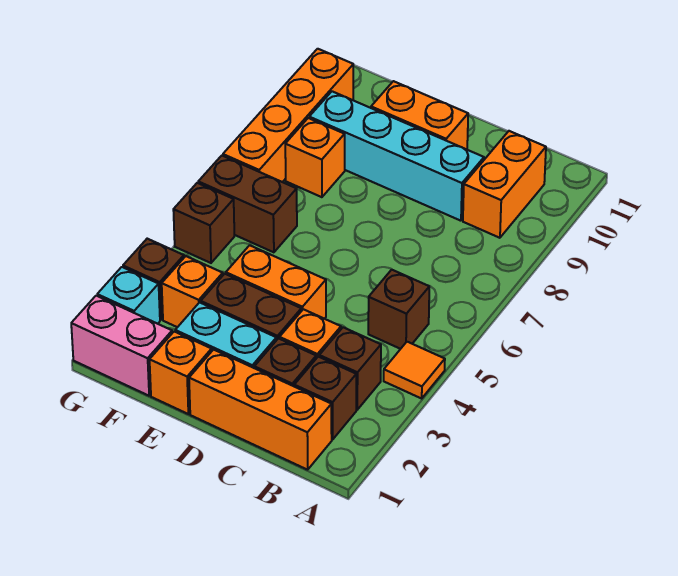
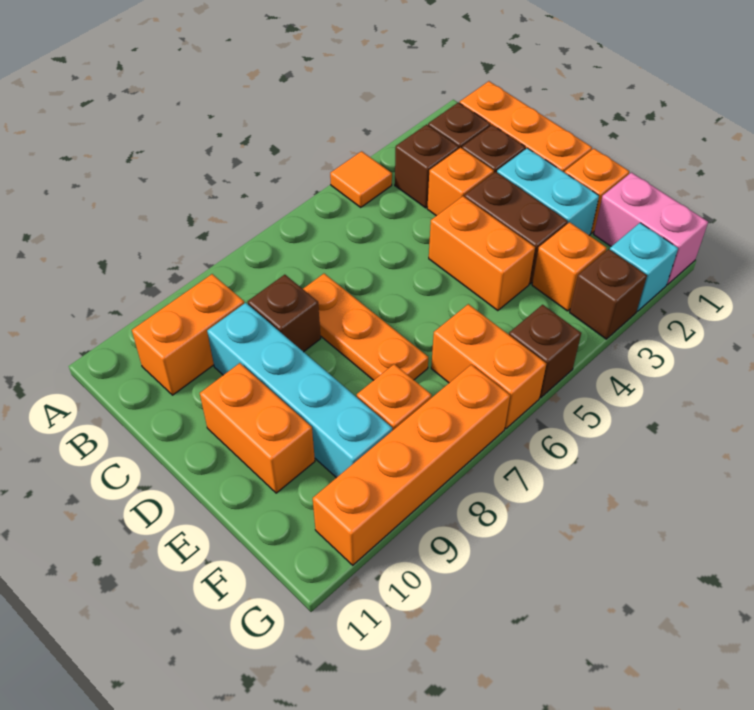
brown brick B5 level 1 -> brown brick C8 level 1
none -> orange plate C7:E7 level 1
brown brick F6:G6 level 1 -> orange brick F6:G6 level 1

